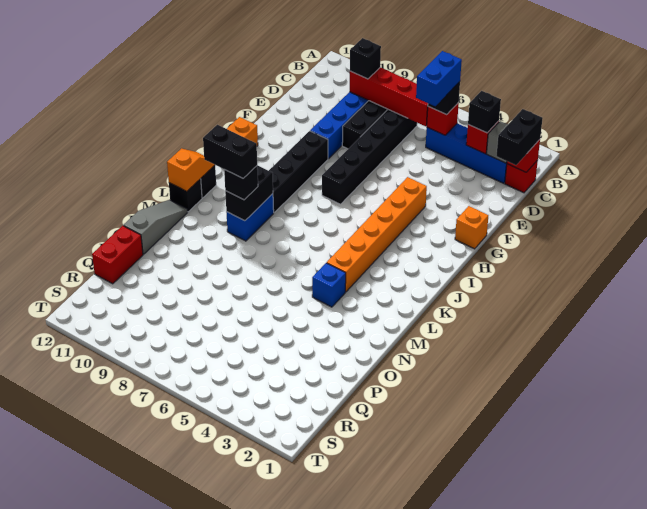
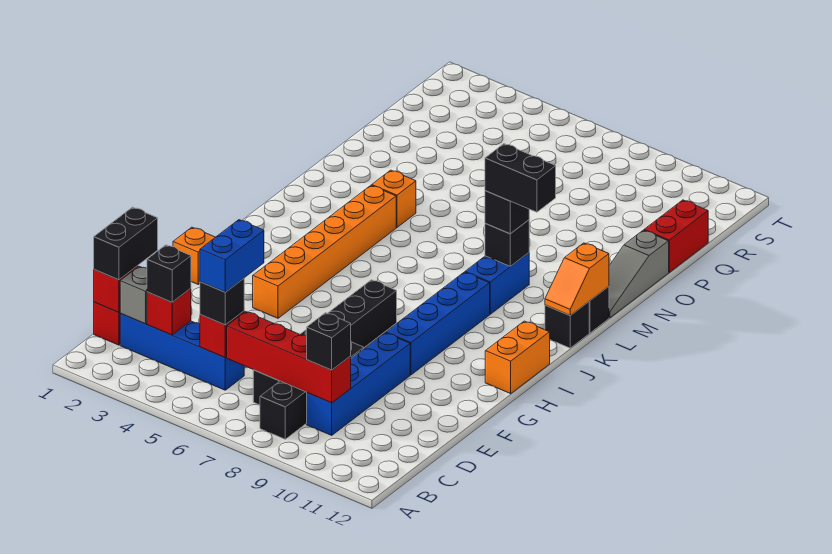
black brick G9:J9 level 1 -> blue brick G9:J9 level 1
black brick K9:L9 level 2 -> black brick L9 level 2
blue brick M4 level 1 -> orange brick M4 level 1

